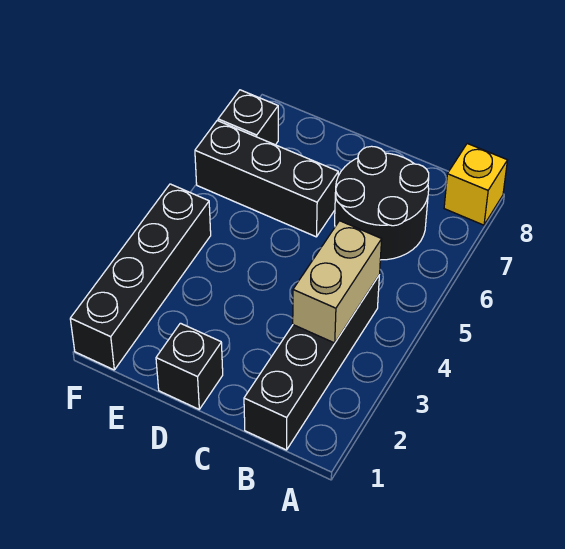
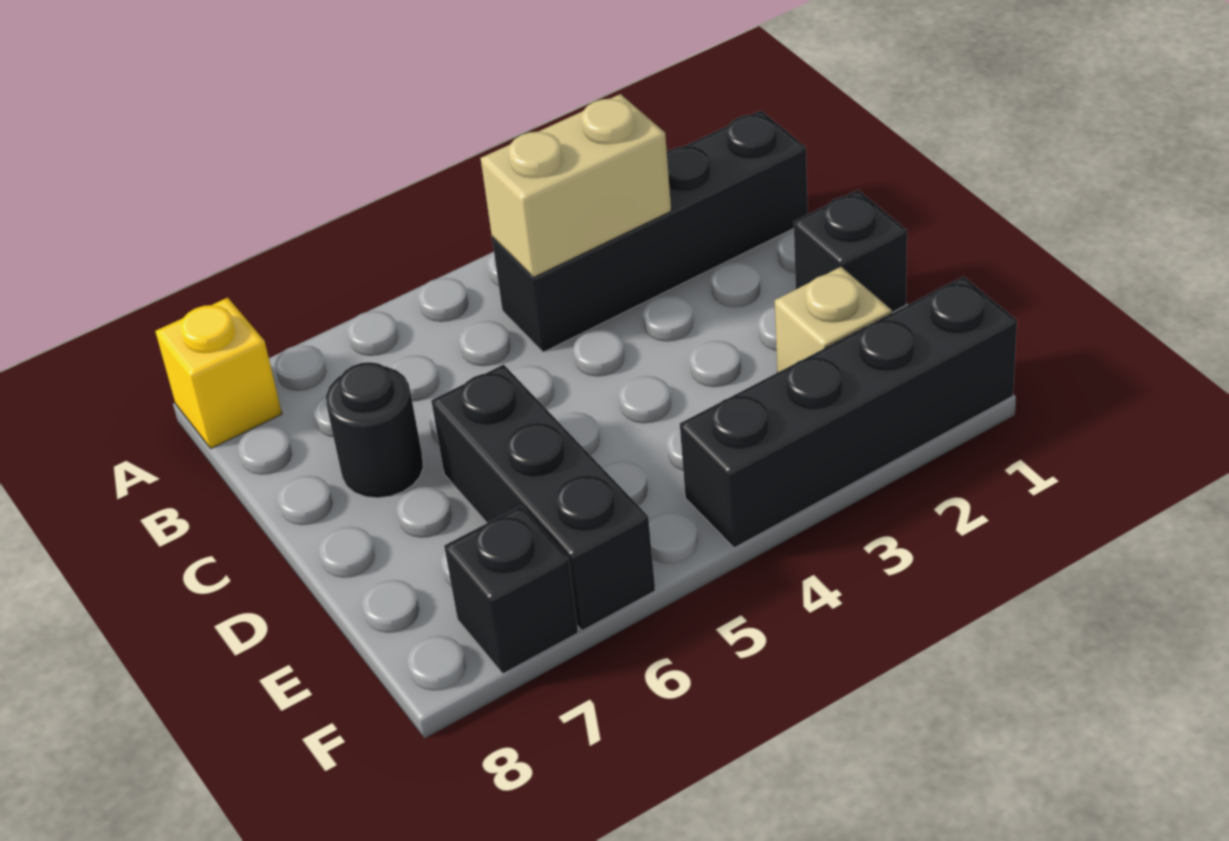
black round brick B6:C7 level 1 -> black round brick C7 level 1
none -> tan brick E2 level 1

